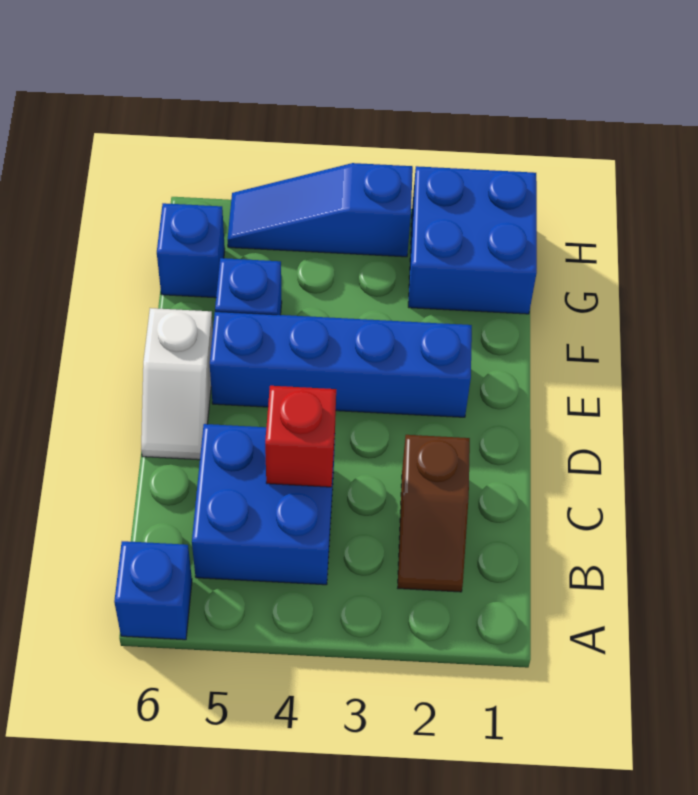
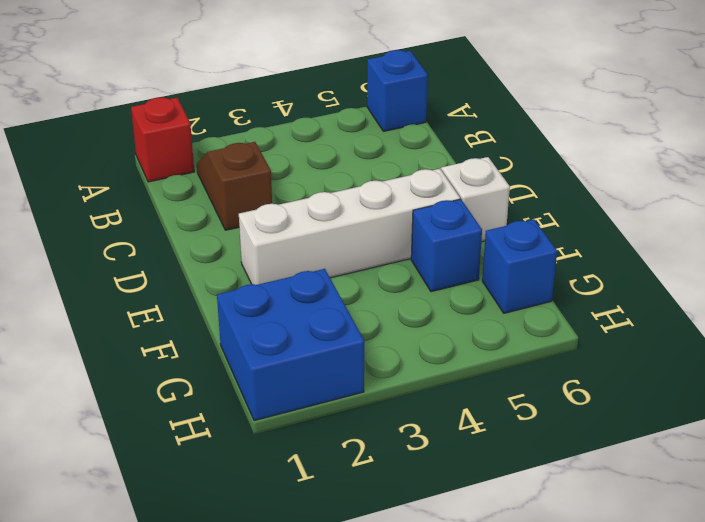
blue brick B4:C5 level 1 -> none
red brick C4 level 2 -> red brick A1 level 1
blue brick E2:E5 level 1 -> white brick E2:E5 level 1
blue slope H3:H5 level 1 top 3 -> none

